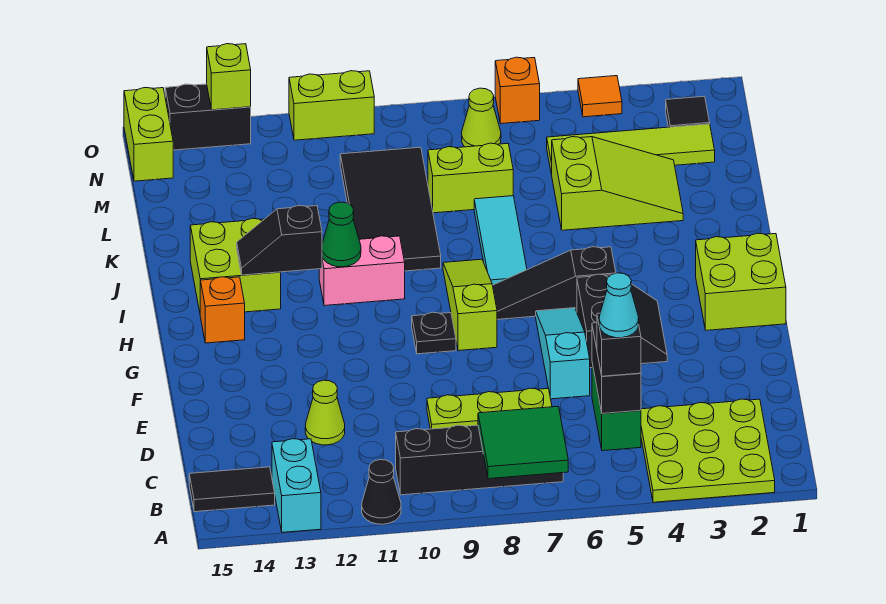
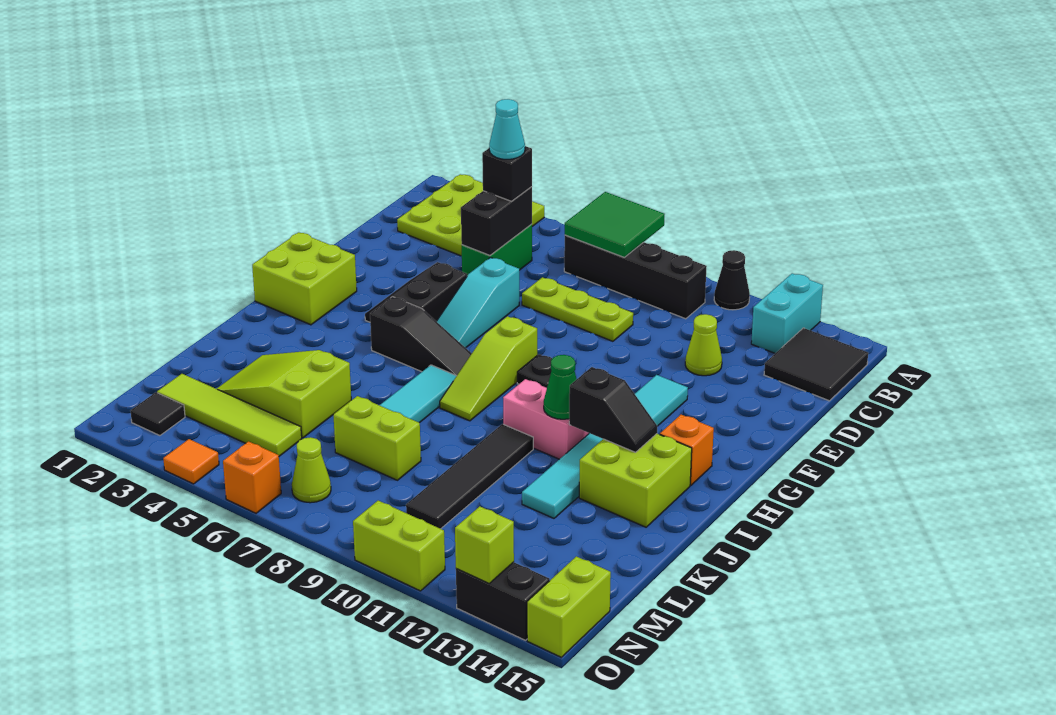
black tile B14:B15 level 1 -> black tile B14:C15 level 1
none -> cyan tile F12:K12 level 1
black tile J9:M10 level 1 -> black tile J10:M10 level 1

